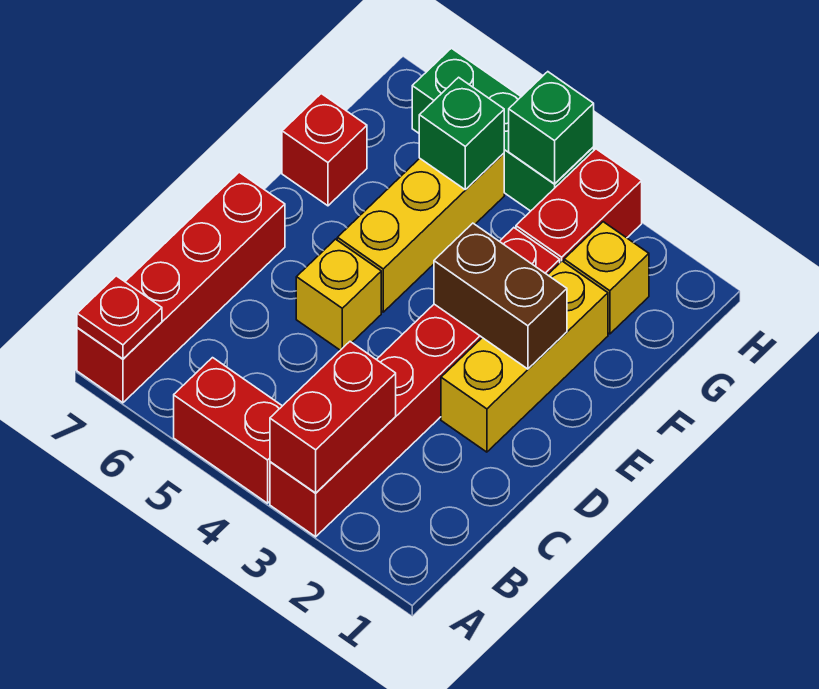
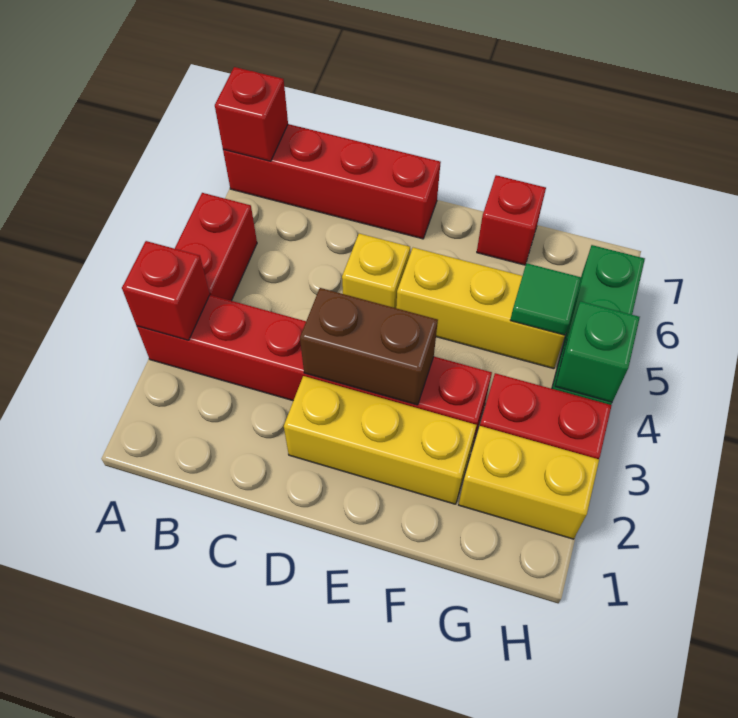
red brick A3:B3 level 2 -> red brick A3 level 2
red plate A7 level 2 -> red brick A7 level 2
brown brick E2:E3 level 2 -> brown brick D3:E3 level 2
yellow brick G2 level 1 -> yellow brick G2:H2 level 1
green brick G5 level 2 -> green tile G5 level 2

